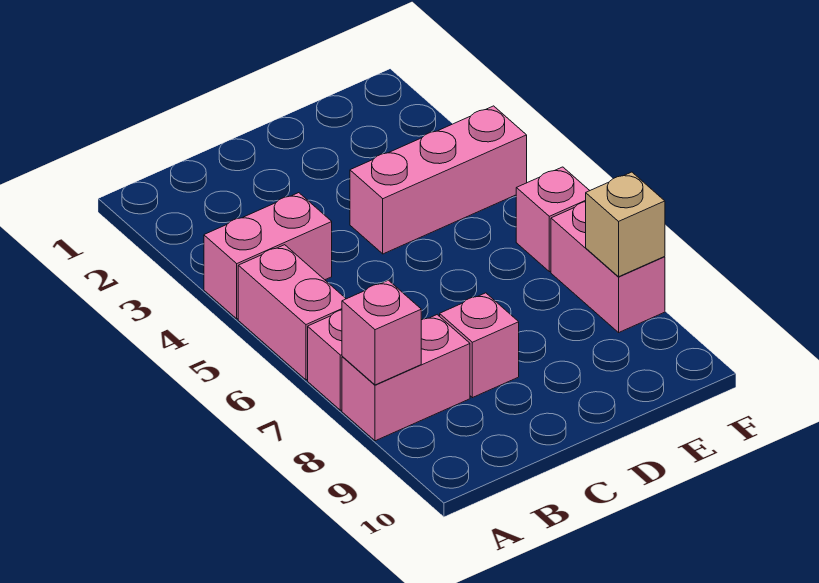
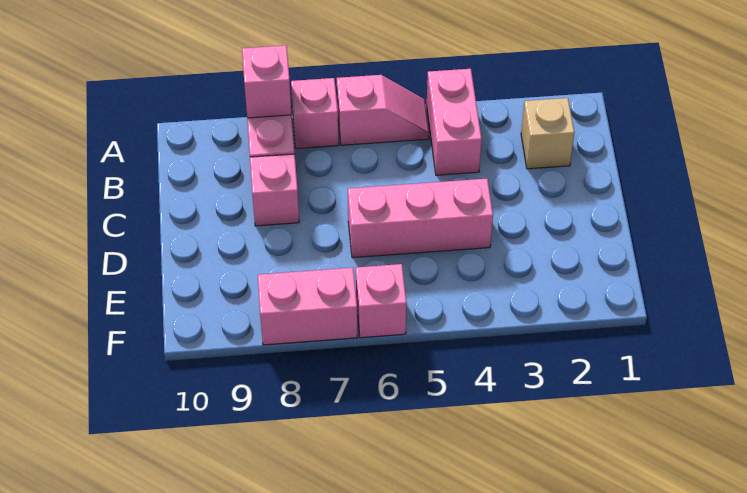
pink brick A5:A6 level 1 -> pink slope A5:A6 level 1 top 6
pink brick D4:F4 level 1 -> pink brick D4:D6 level 1
tan brick F8 level 2 -> tan brick B2 level 1

